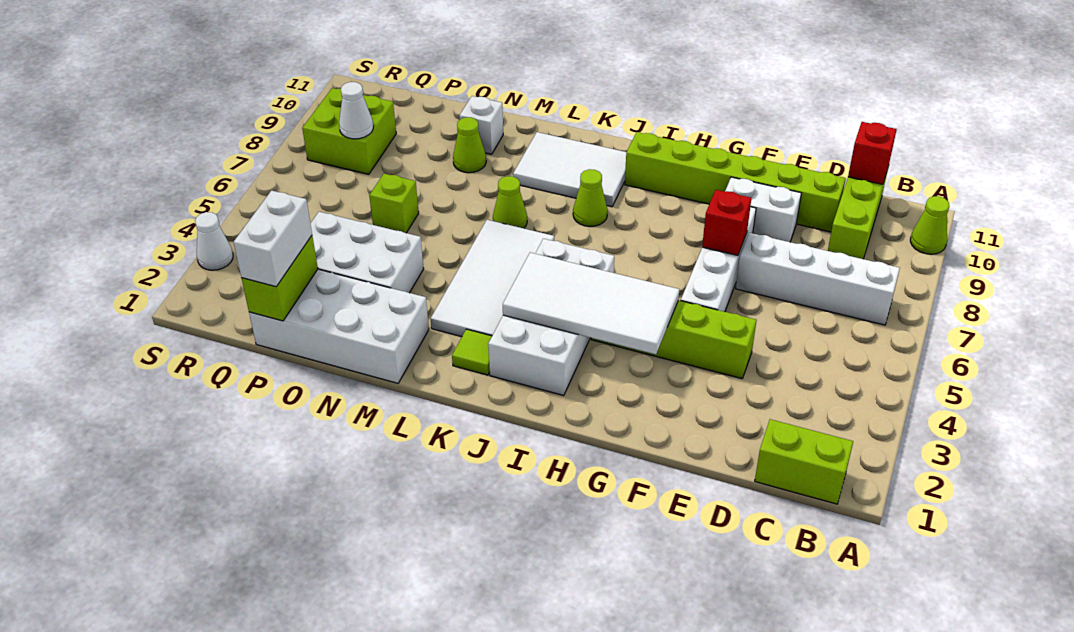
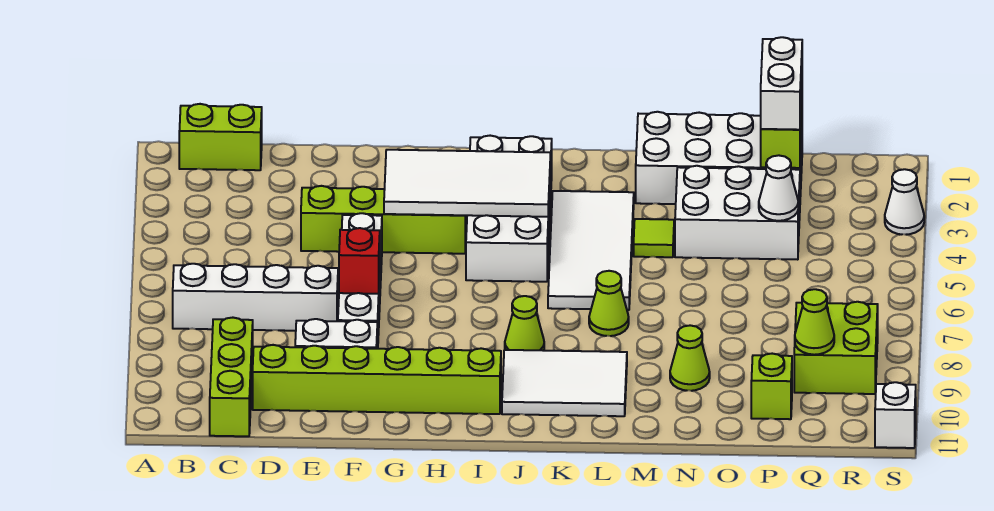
lime cone A10 level 1 -> lime cone Q9 level 2
red brick C11 level 2 -> none
lime tile K2 level 1 -> lime tile M4 level 1
white brick N10 level 1 -> white brick S11 level 1
lime brick O6 level 1 -> lime brick P10 level 1
white cone Q8 level 2 -> white cone P4 level 2

